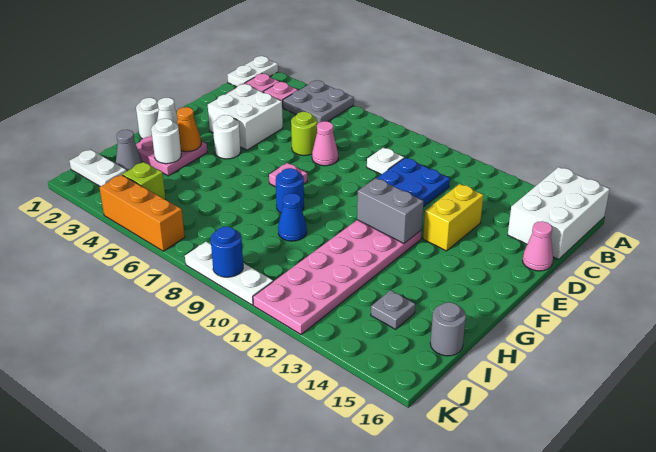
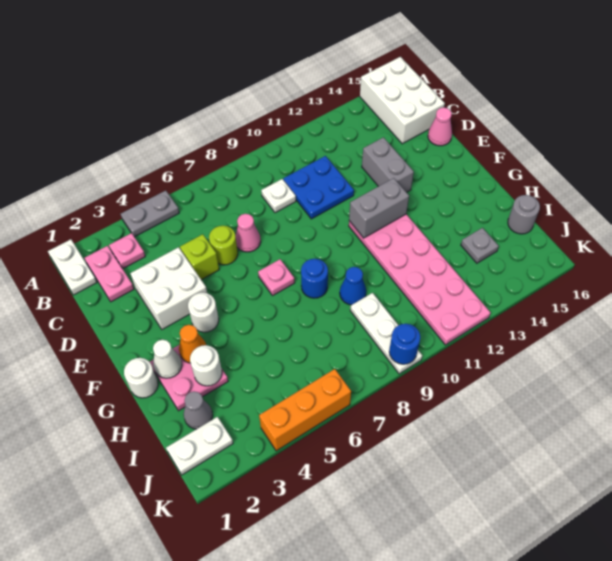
grey plate A4:B5 level 1 -> grey plate A4:A5 level 1
yellow brick D13:E13 level 1 -> grey brick D13:E13 level 1
lime brick J4 level 1 -> lime brick D5 level 1
white plate K8:K10 level 1 -> white plate I9:K9 level 1

